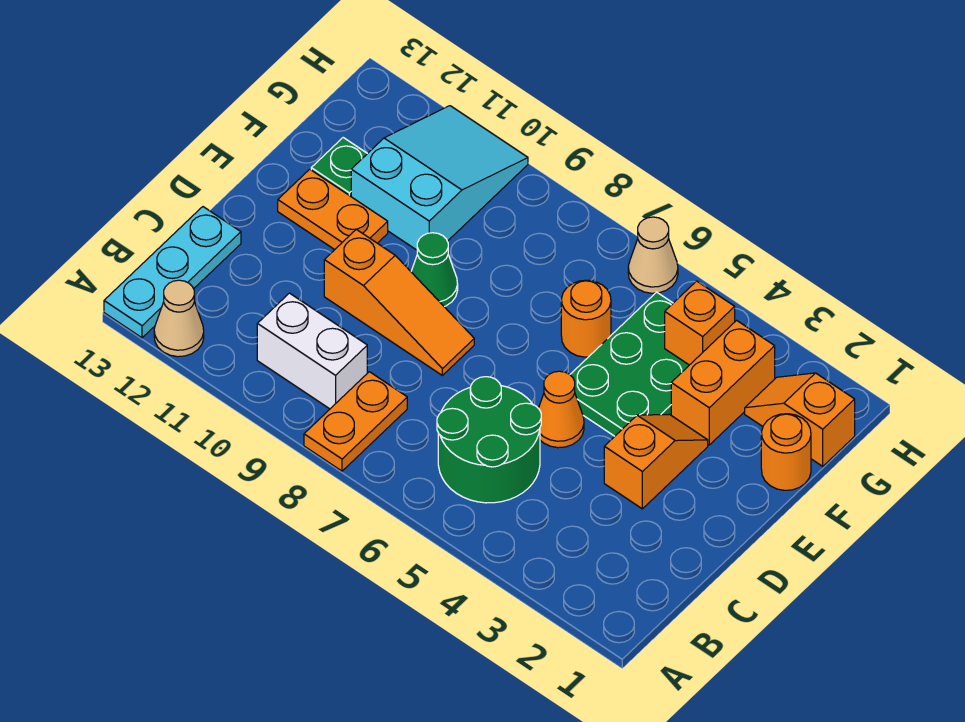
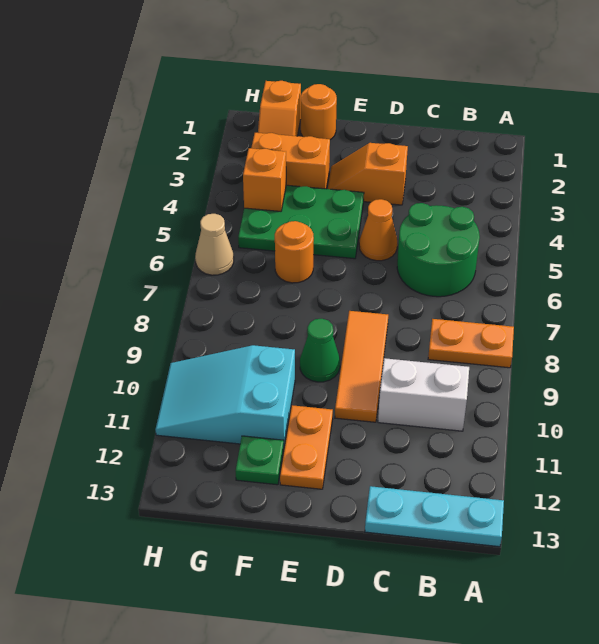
tan cone A12 level 1 -> none
white brick B9:B10 level 1 -> white brick B10:C10 level 1
orange slope D8:D10 level 1 top 10 -> orange tile D8:D10 level 1

